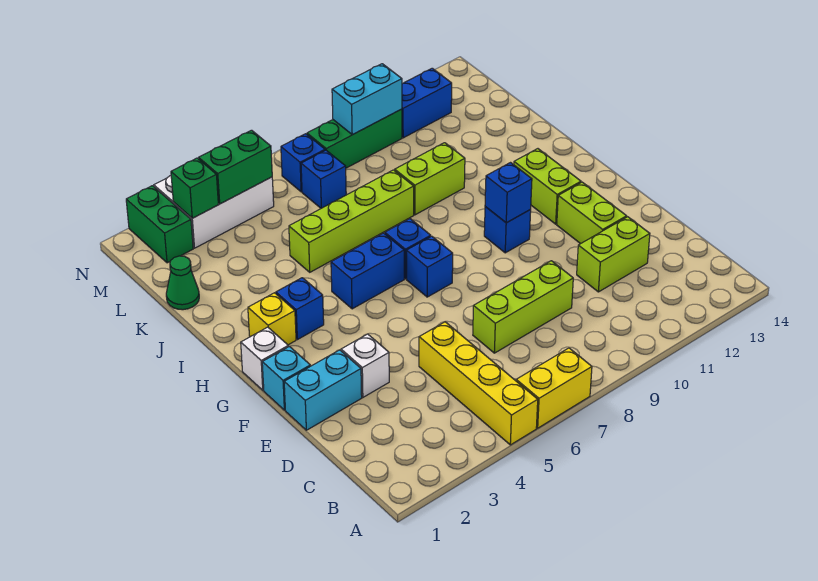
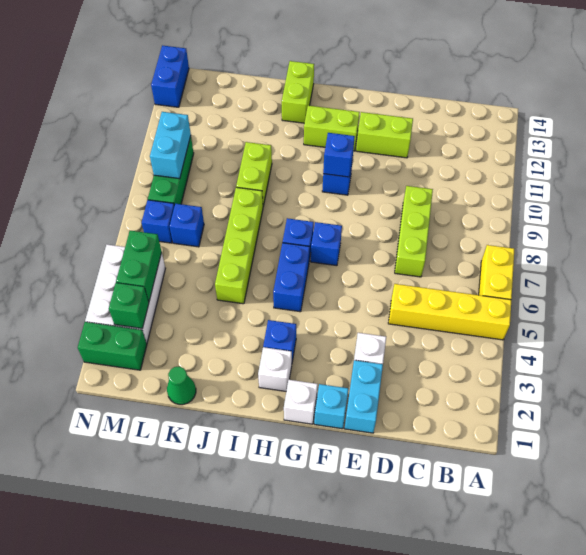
lime brick D11:D12 level 1 -> lime brick I13:I14 level 1
yellow brick H2 level 1 -> white brick H2 level 1
blue brick M11:M12 level 1 -> blue brick N13:N14 level 1

